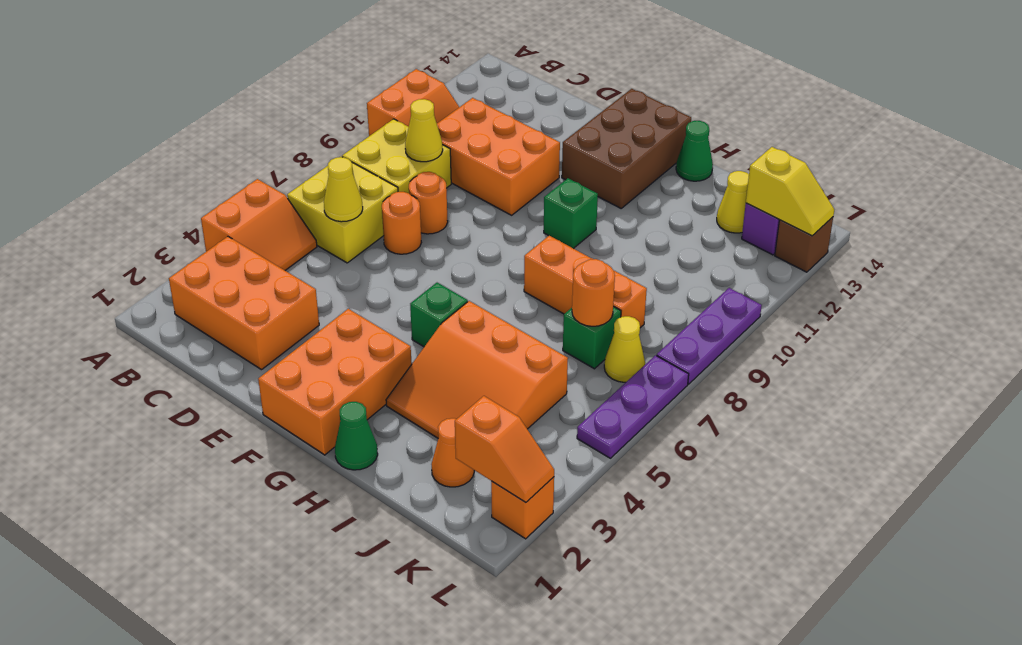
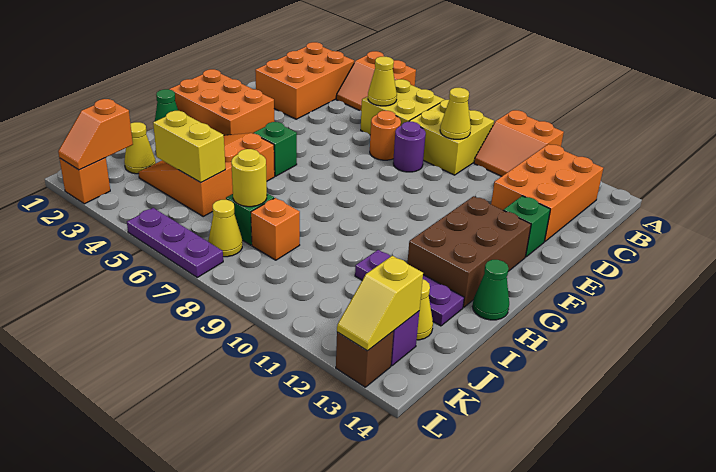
orange brick C10:E11 level 1 -> orange brick B12:D13 level 1
orange round brick D8 level 1 -> purple round brick D8 level 1
brown brick F12:G14 level 1 -> brown brick F12:H13 level 1
green brick G10 level 1 -> green brick E13 level 1
orange brick H8:J8 level 1 -> orange brick J8 level 1
orange cone J2 level 1 -> yellow cone J2 level 1
none -> yellow brick J4:J5 level 2
orange round brick J7 level 2 -> yellow round brick J7 level 2
purple plate L8:L10 level 1 -> purple plate I11:I13 level 1

